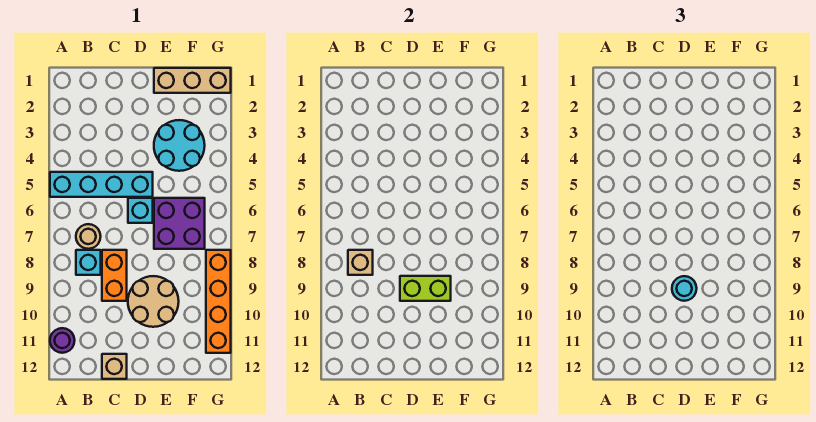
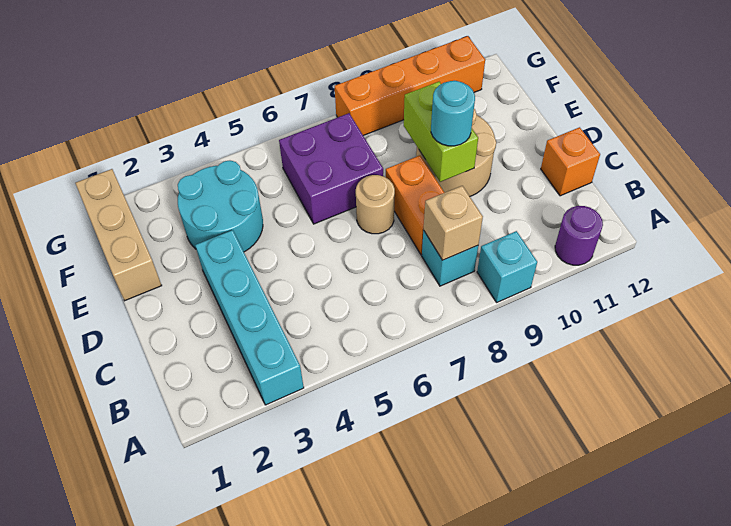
cyan brick A5:D5 level 1 -> cyan brick A3:D3 level 1
tan round brick B7 level 1 -> tan round brick D7 level 1
orange brick C8:C9 level 1 -> orange brick C8:D8 level 1
tan brick C12 level 1 -> orange brick C12 level 1
cyan brick D6 level 1 -> cyan brick A9 level 1

